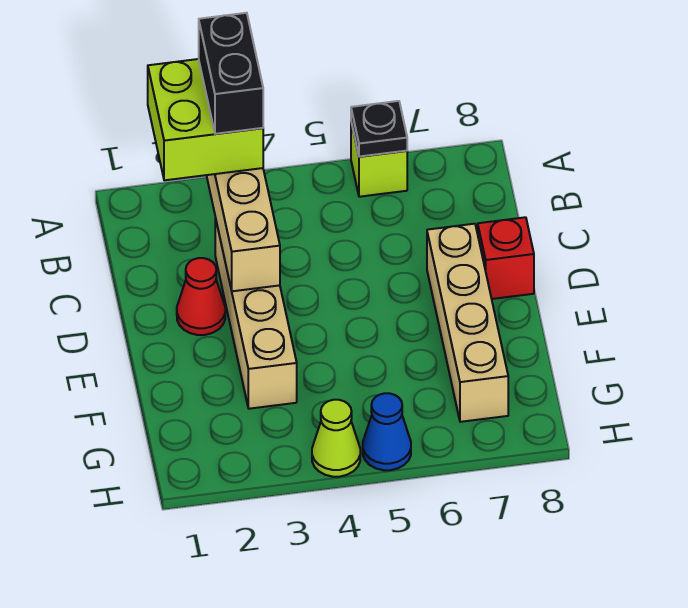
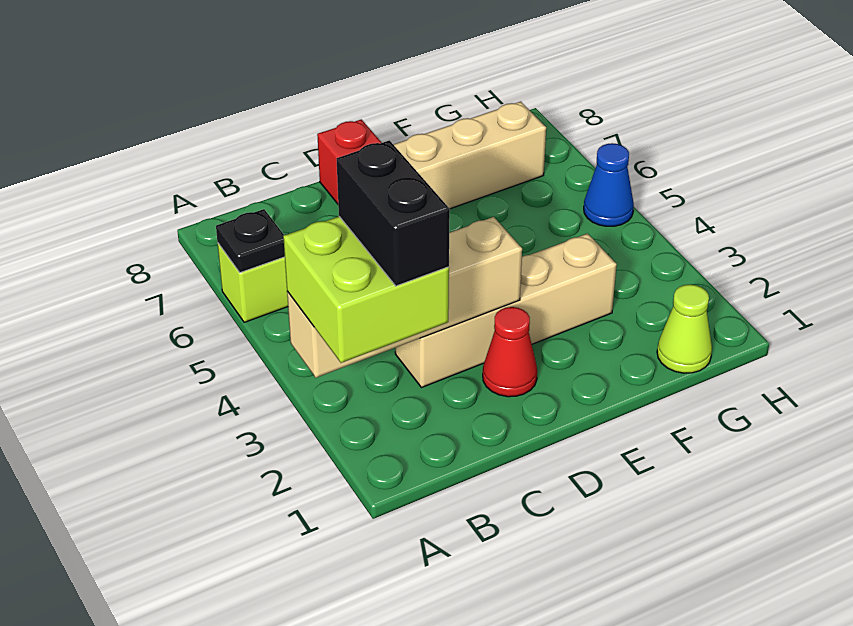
black brick A3:B3 level 4 -> black brick B2:B3 level 4
lime cone H4 level 1 -> lime cone G1 level 1

